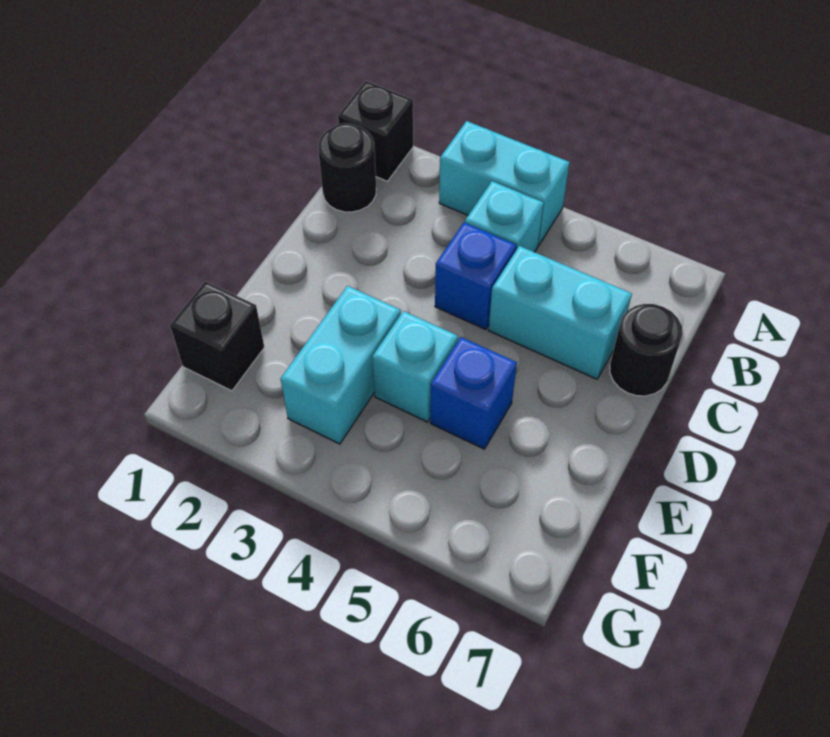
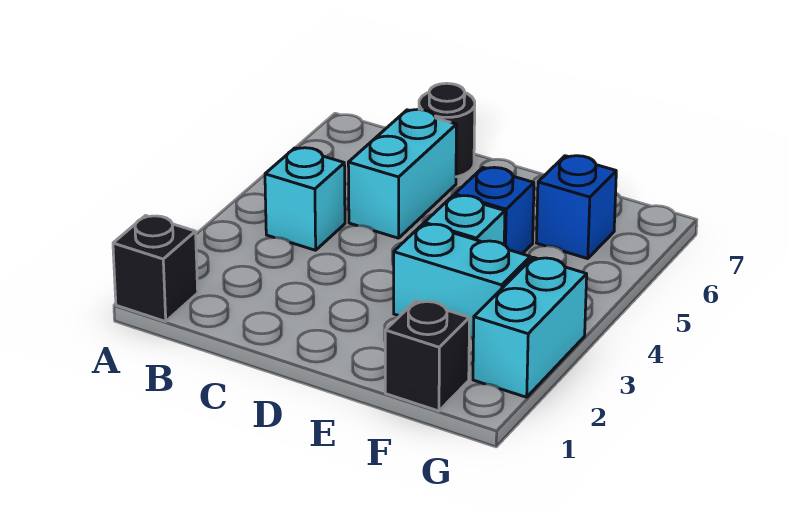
cyan brick A3:A4 level 1 -> cyan brick G2:G3 level 1
black round brick B1 level 1 -> none
blue brick C4 level 1 -> blue brick F6 level 1

